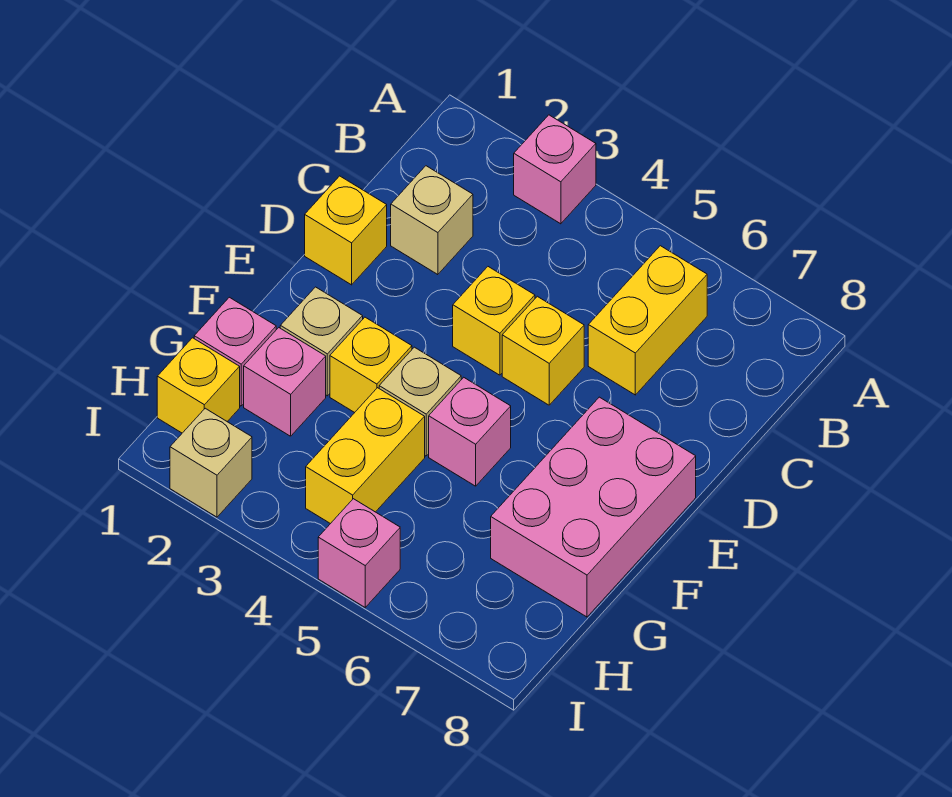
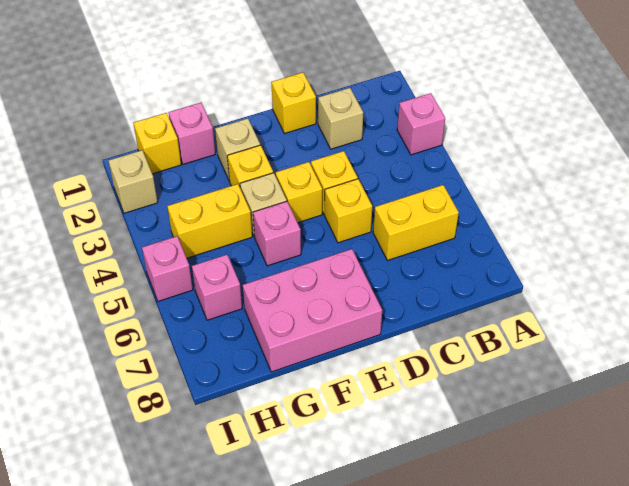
none -> yellow brick E4 level 1
pink brick G2 level 1 -> pink brick H6 level 1

